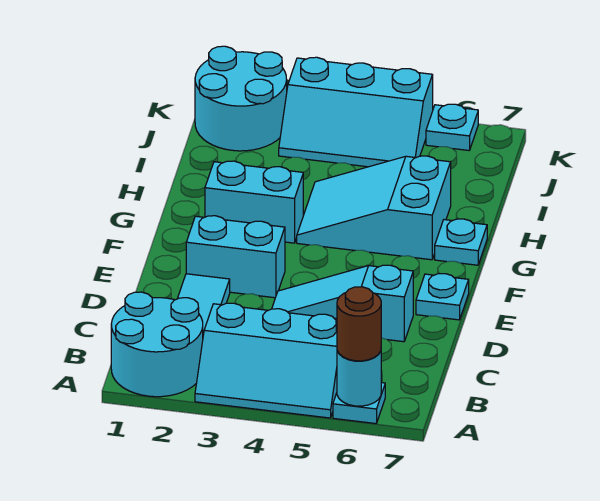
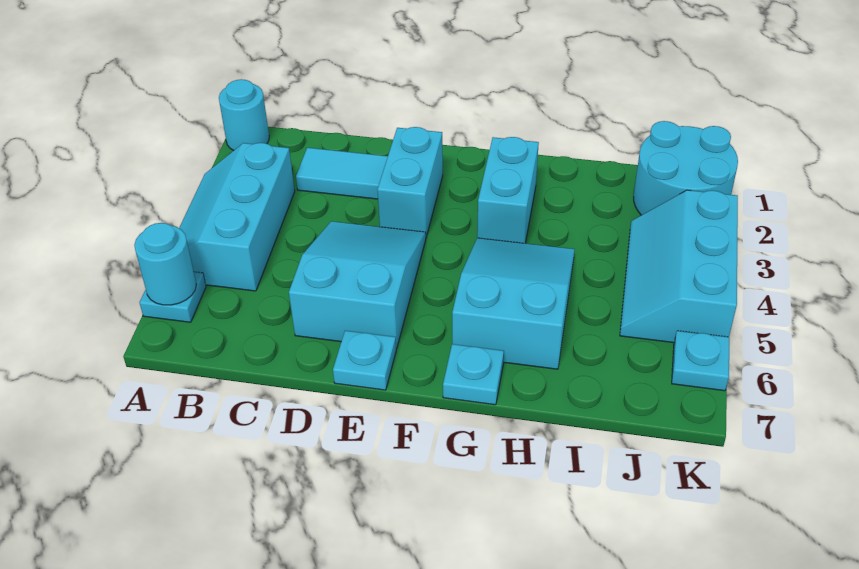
cyan round brick A1:B2 level 1 -> cyan round brick A1 level 1
brown round brick A6 level 3 -> none
cyan slope D4:D6 level 1 top 6 -> cyan slope D4:E6 level 1 top 6

